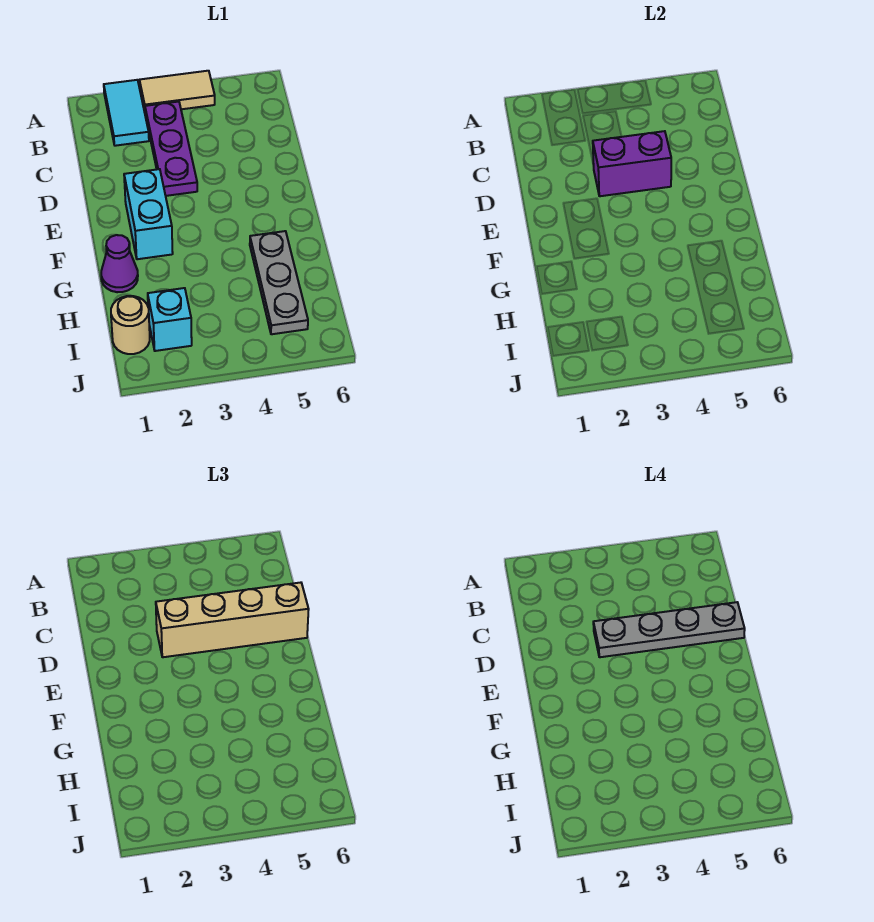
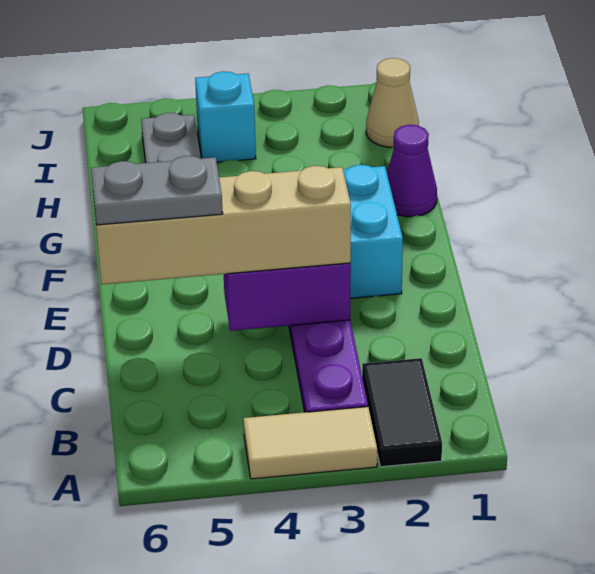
cyan tile A2:B2 level 1 -> black tile A2:B2 level 1
grey plate D3:D6 level 4 -> grey plate D5:D6 level 4
tan round brick I1 level 1 -> tan cone I1 level 1
cyan brick I2 level 1 -> cyan brick I4 level 1

